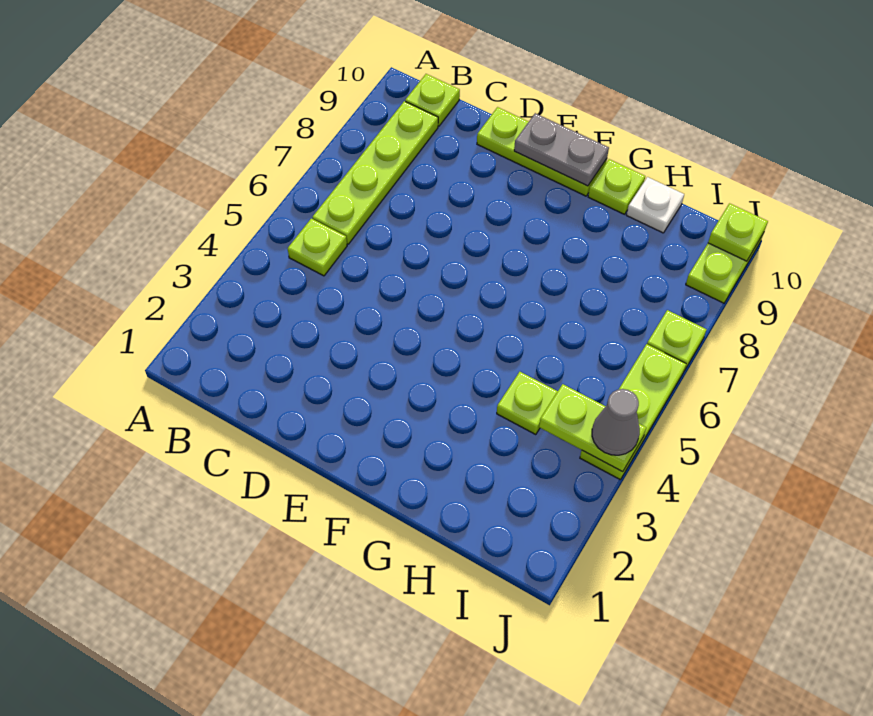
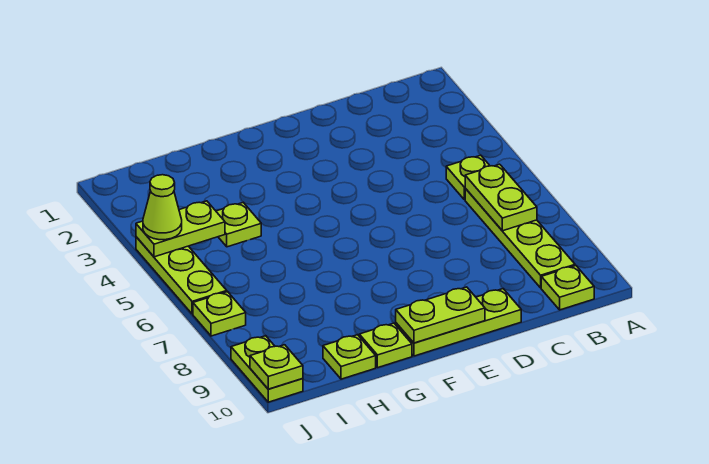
none -> lime plate B6:B7 level 2
grey plate E10:F10 level 2 -> lime plate E10:F10 level 2
white plate H10 level 1 -> lime plate H10 level 1
grey cone J4 level 3 -> lime cone J4 level 3

